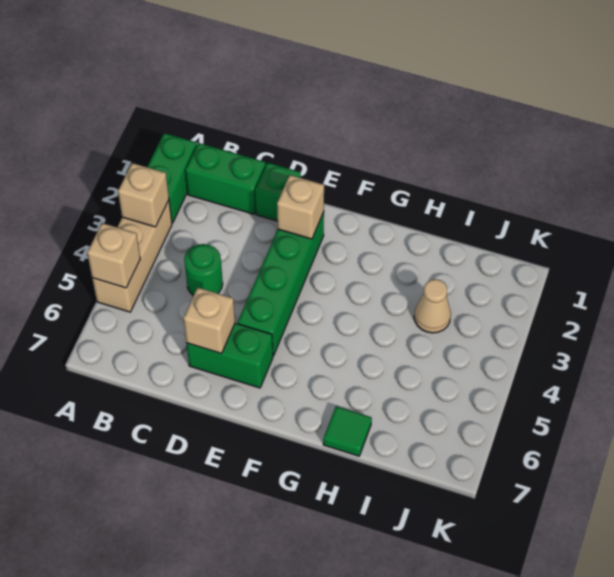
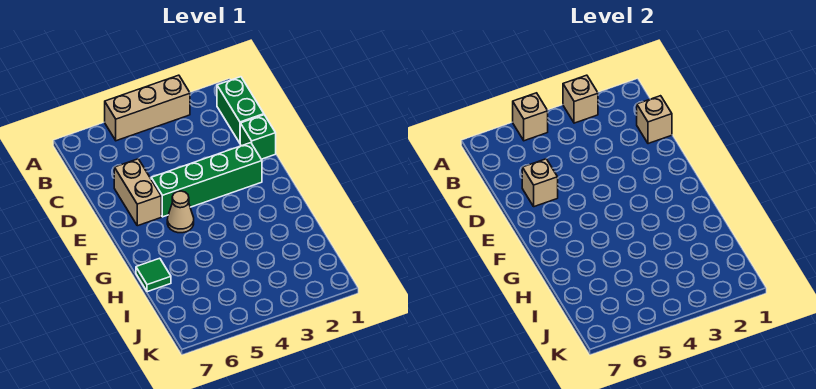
green brick A1:A2 level 1 -> none
green round brick C4 level 1 -> none
green brick D6:E6 level 1 -> tan brick D6:E6 level 1
tan brick E2 level 2 -> tan brick C1 level 2
tan cone I3 level 1 -> tan cone F5 level 1

